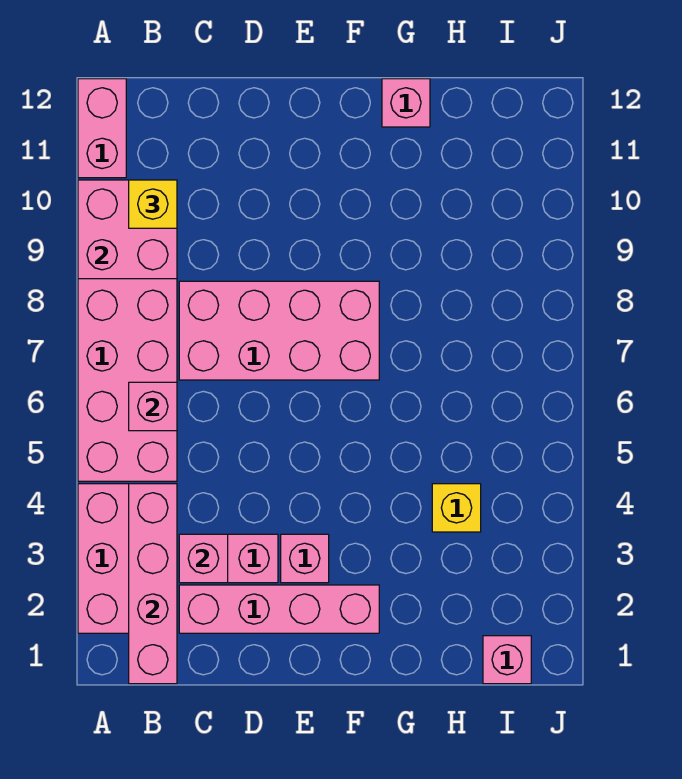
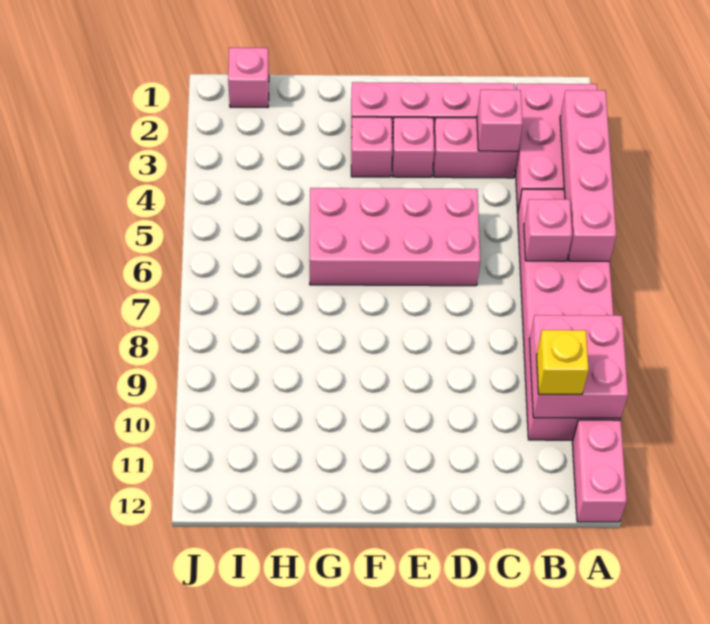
pink brick B1:B4 level 2 -> pink brick A3:A6 level 2
pink brick C7:F8 level 1 -> pink brick D5:G6 level 1
pink brick G12 level 1 -> pink brick F3 level 1
yellow brick H4 level 1 -> none

